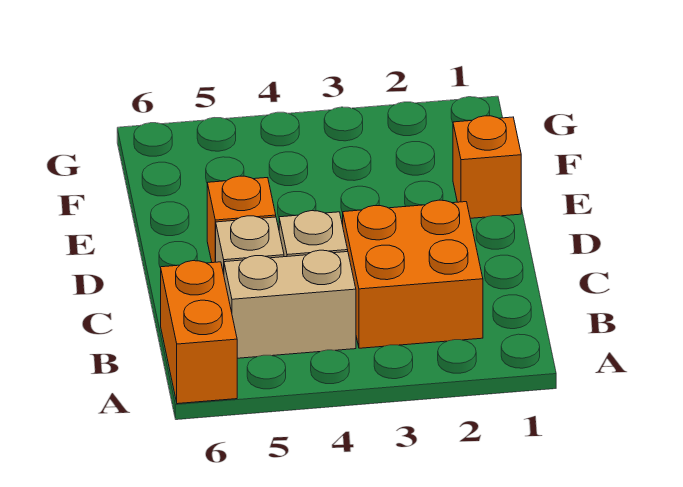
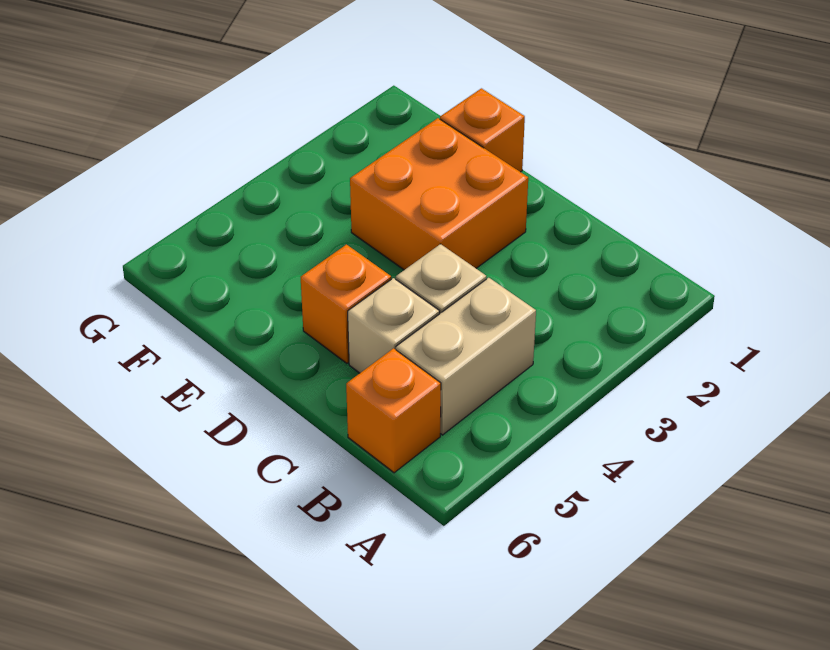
orange brick A6:B6 level 1 -> orange brick B6 level 1
orange brick B2:C3 level 1 -> orange brick D2:E3 level 1

